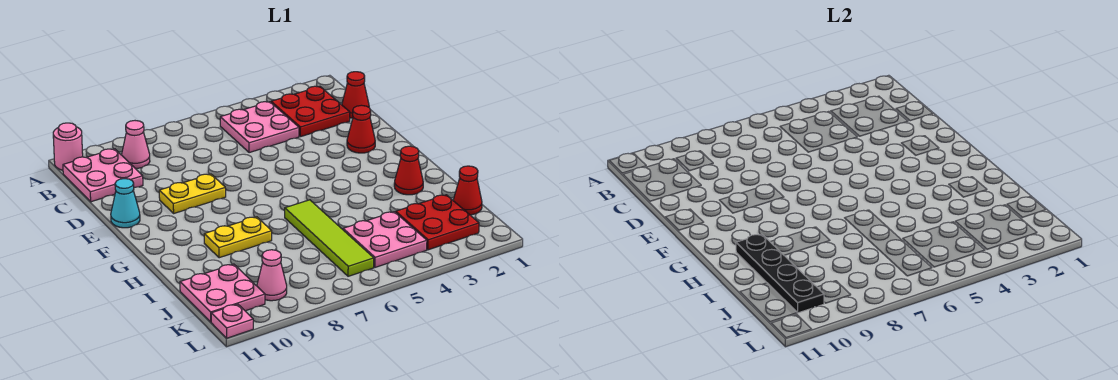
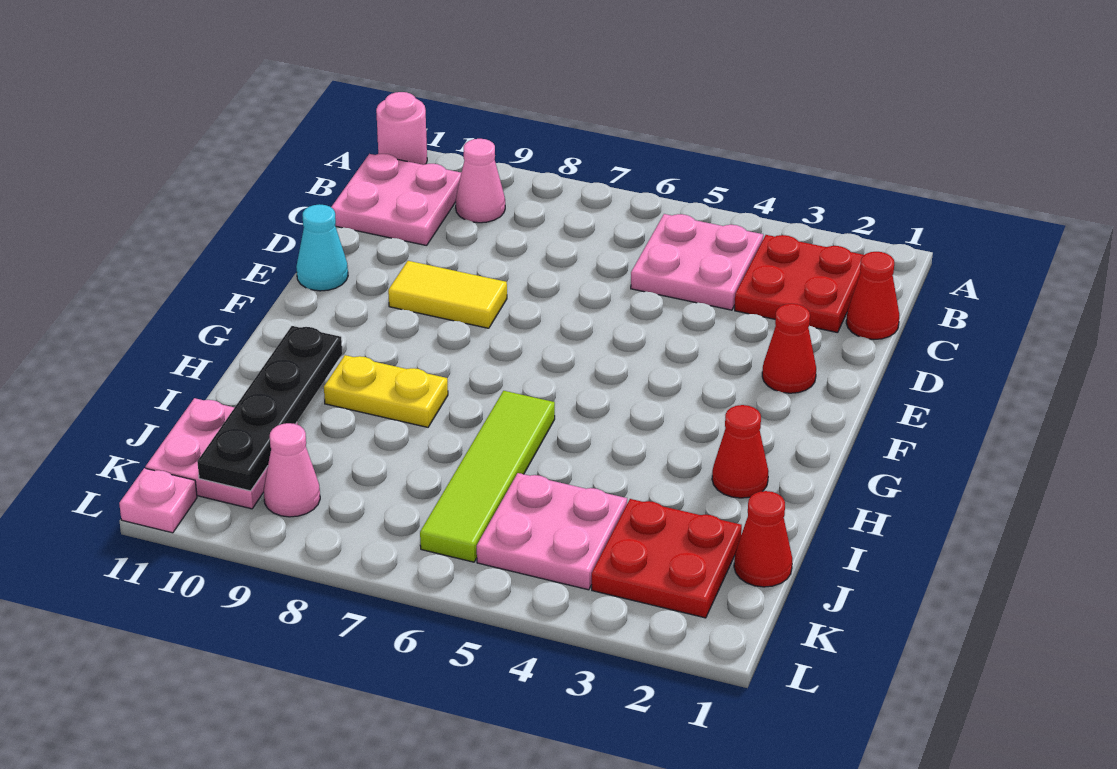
yellow plate E8:E9 level 1 -> yellow tile E8:E9 level 1

